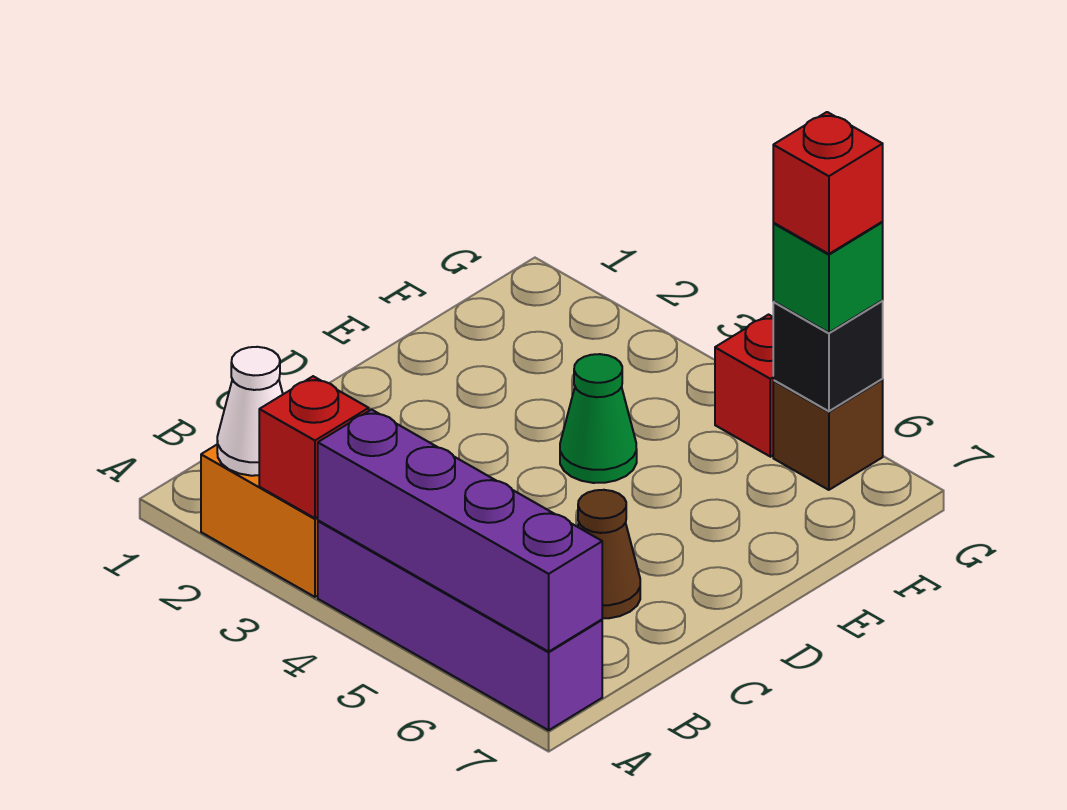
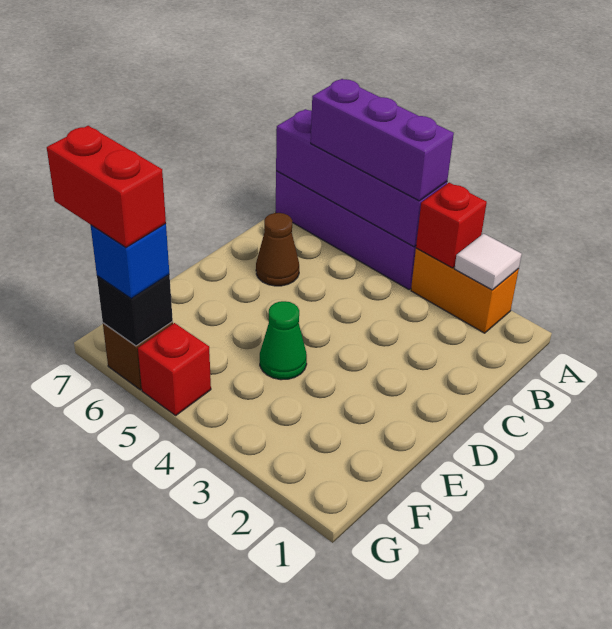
white cone A2 level 2 -> white tile A2 level 2
none -> purple brick A4:A6 level 3
green brick G6 level 3 -> blue brick G6 level 3
red brick G6 level 4 -> red brick G6:G7 level 4

